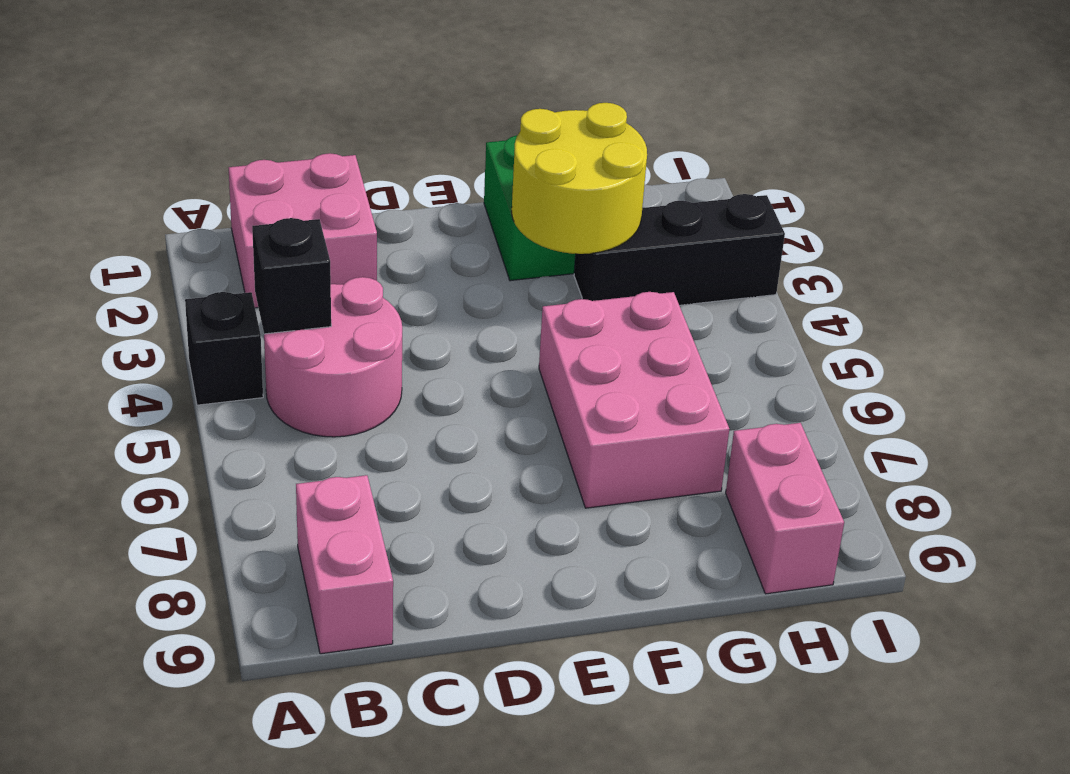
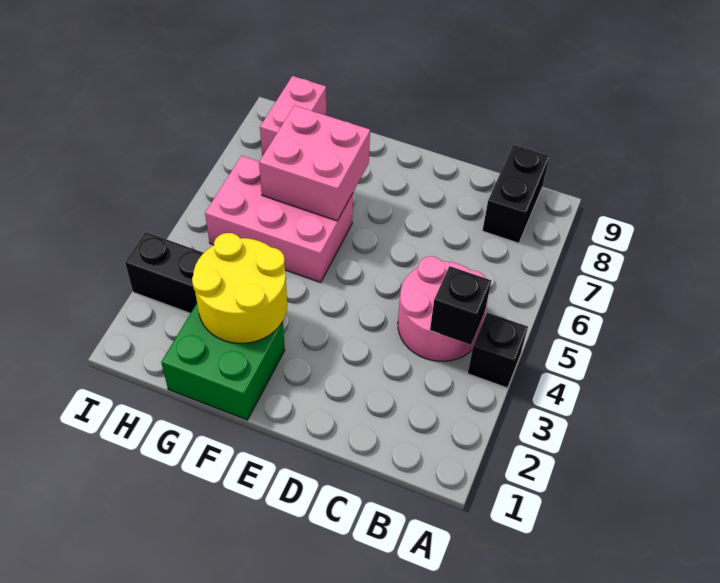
pink brick B1:C2 level 1 -> pink brick F6:G7 level 2
pink brick B8:B9 level 1 -> black brick B8:B9 level 1
pink brick F5:G7 level 1 -> pink brick F5:H6 level 1

